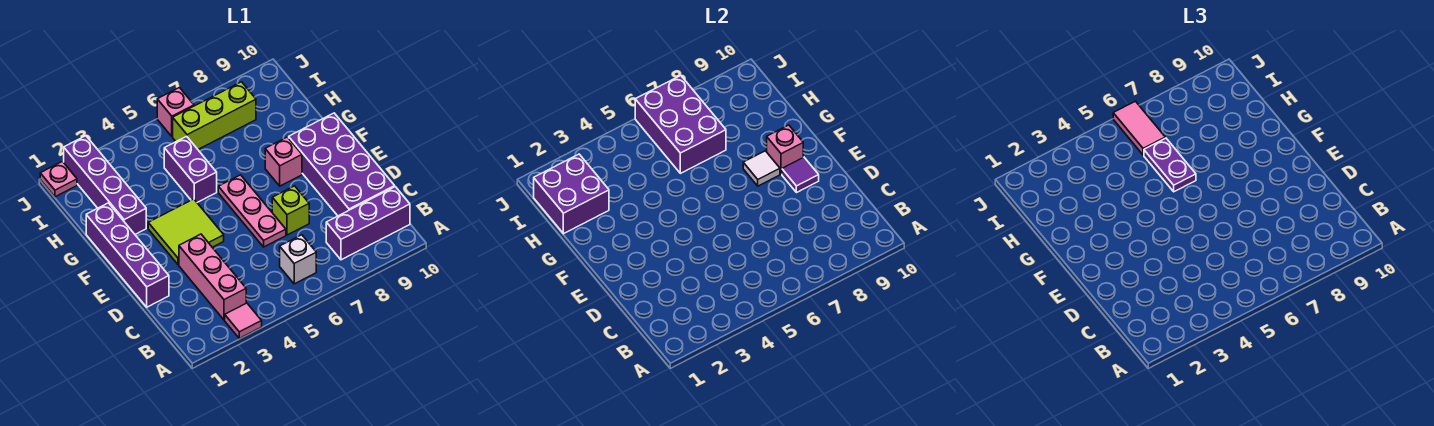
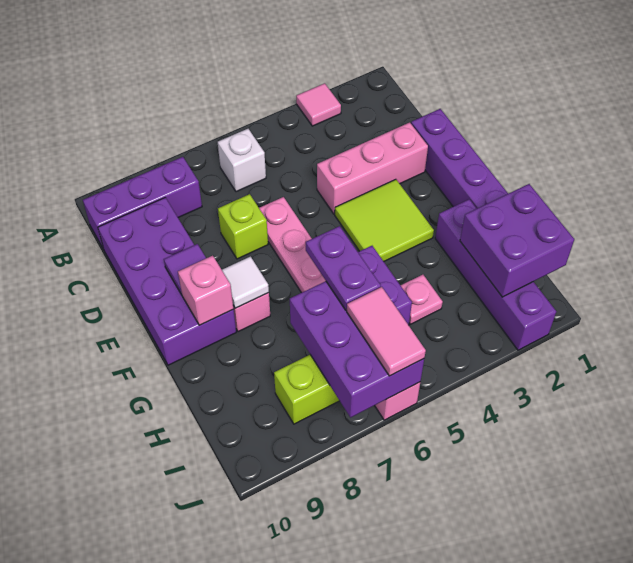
pink brick B3:D3 level 1 -> pink brick D2:D4 level 1
pink plate J1 level 1 -> pink plate H4 level 1

